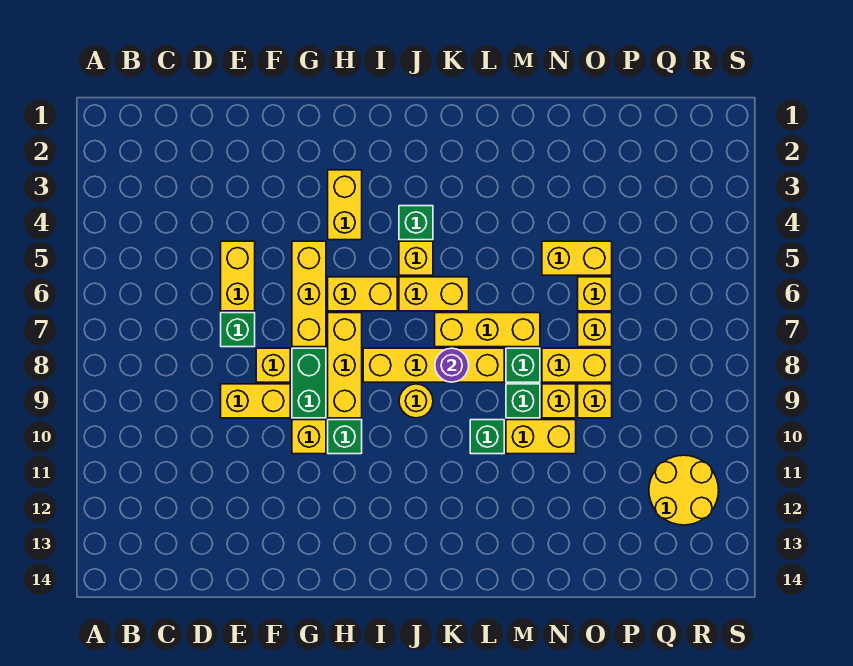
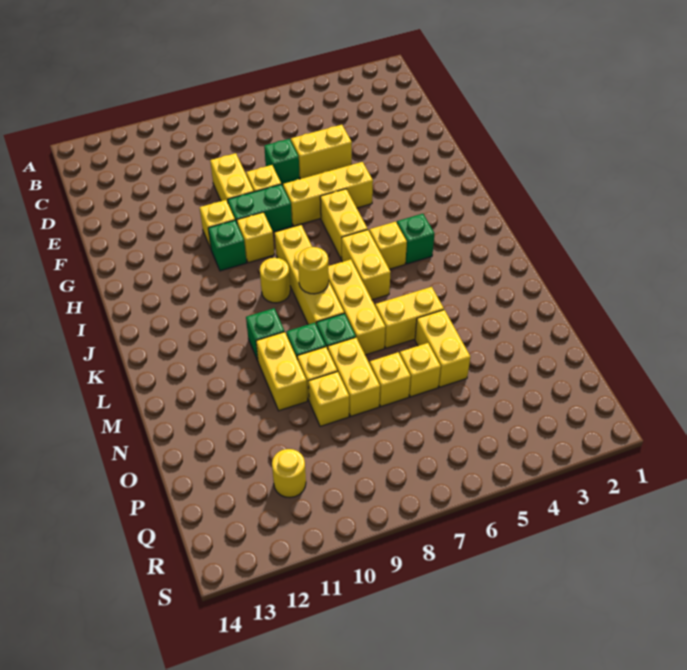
yellow brick H3:H4 level 1 -> yellow brick M5:M6 level 1
yellow brick H7:H9 level 1 -> yellow brick H9 level 1
purple round brick K8 level 2 -> yellow round brick K8 level 2
yellow round brick Q11:R12 level 1 -> yellow round brick Q11 level 1

